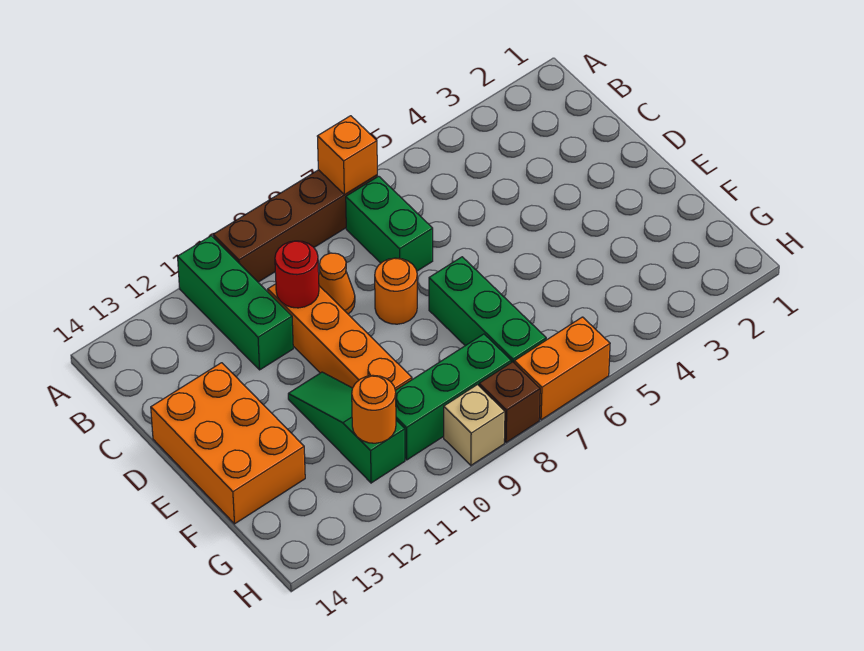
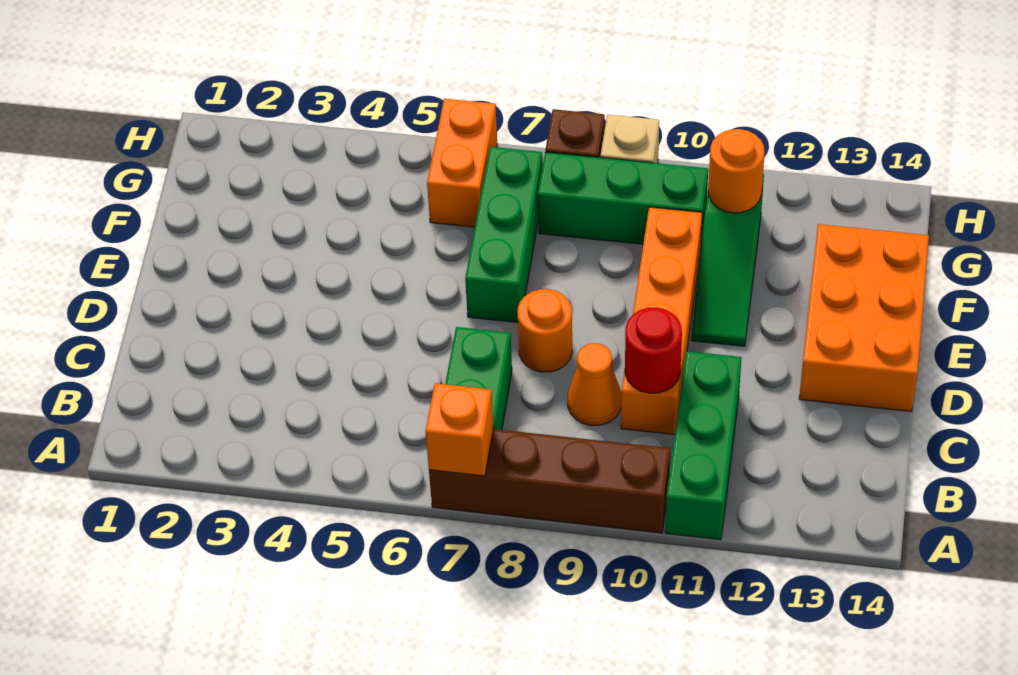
orange brick H6:H7 level 1 -> orange brick G6:H6 level 1

